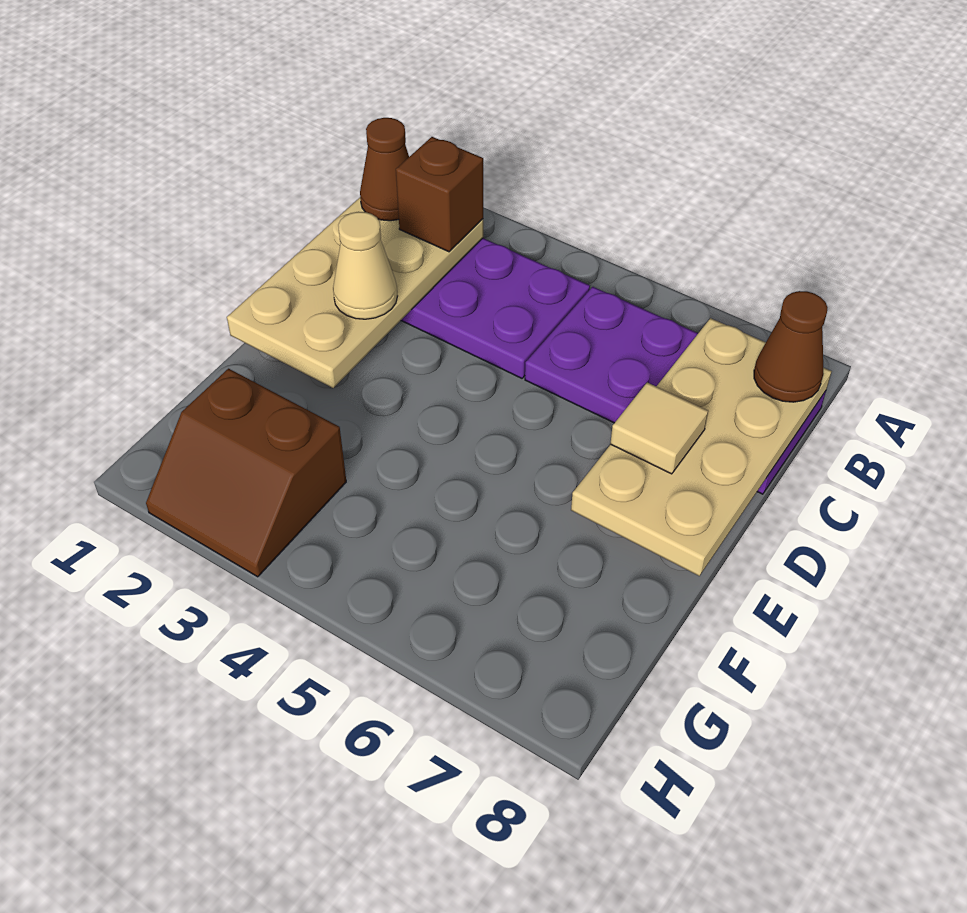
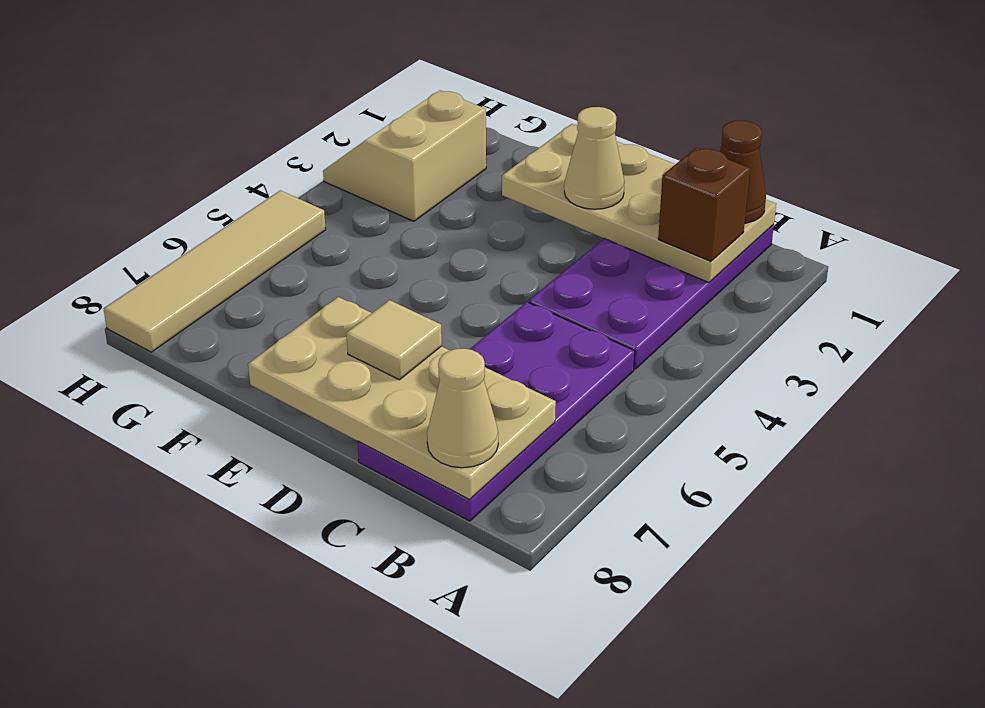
brown cone B8 level 3 -> tan cone B8 level 3
brown slope G2:H3 level 1 top G -> tan slope G2:H3 level 1 top G
none -> tan tile H5:H8 level 1

